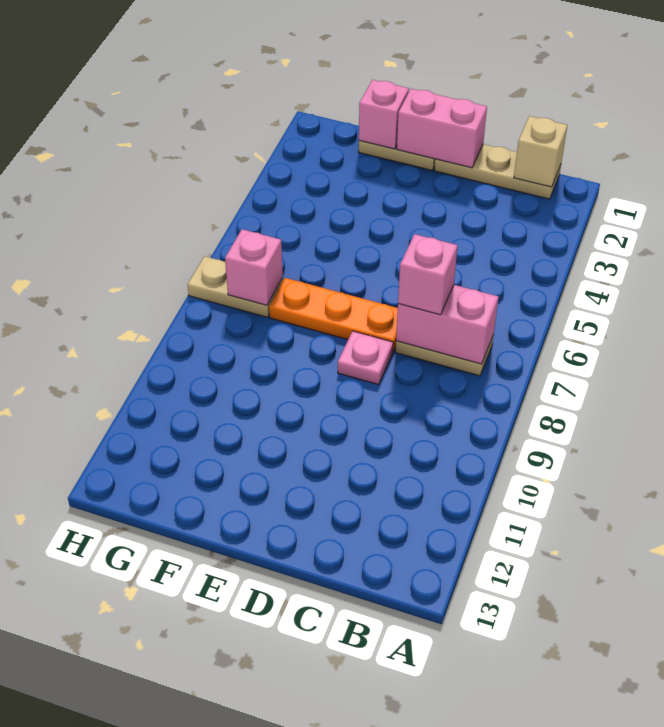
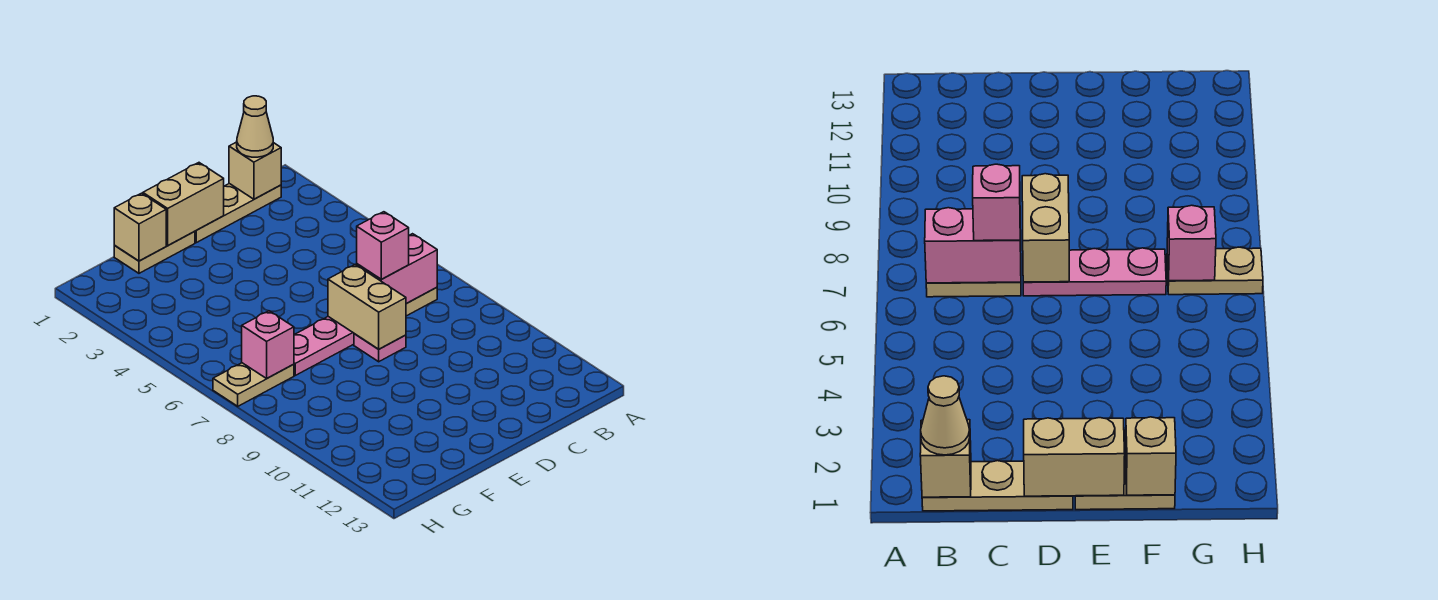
none -> tan cone B1 level 3
pink brick D1:E1 level 2 -> tan brick D1:E1 level 2
orange plate D7:F7 level 1 -> pink plate D7:F7 level 1
none -> tan brick D7:D8 level 2
pink brick F1 level 2 -> tan brick F1 level 2

